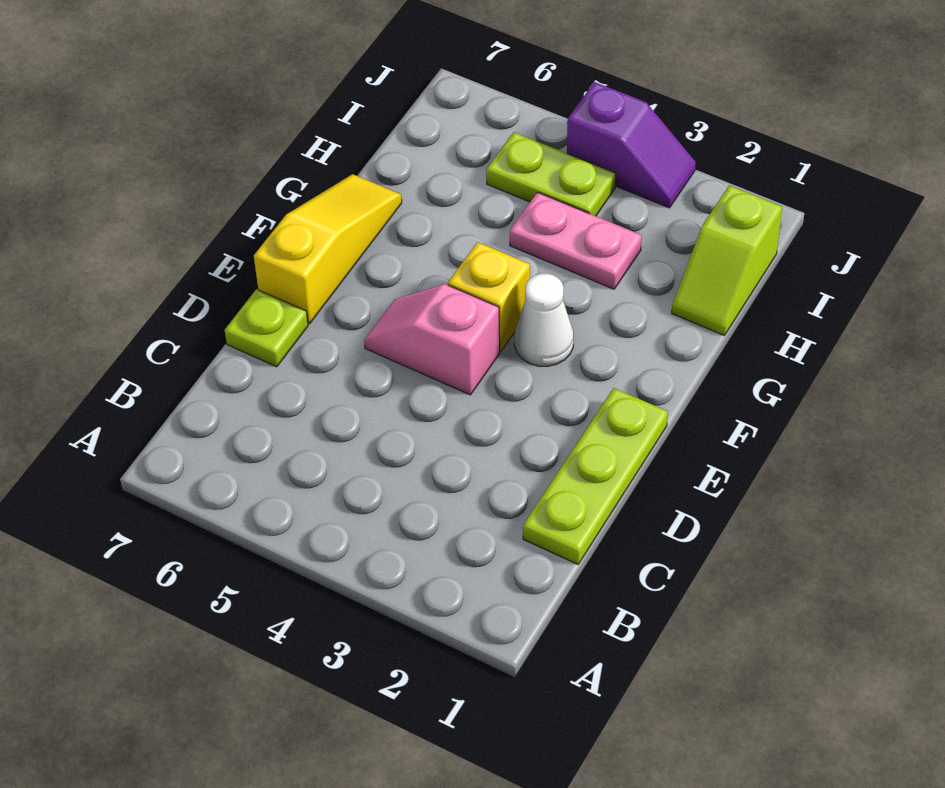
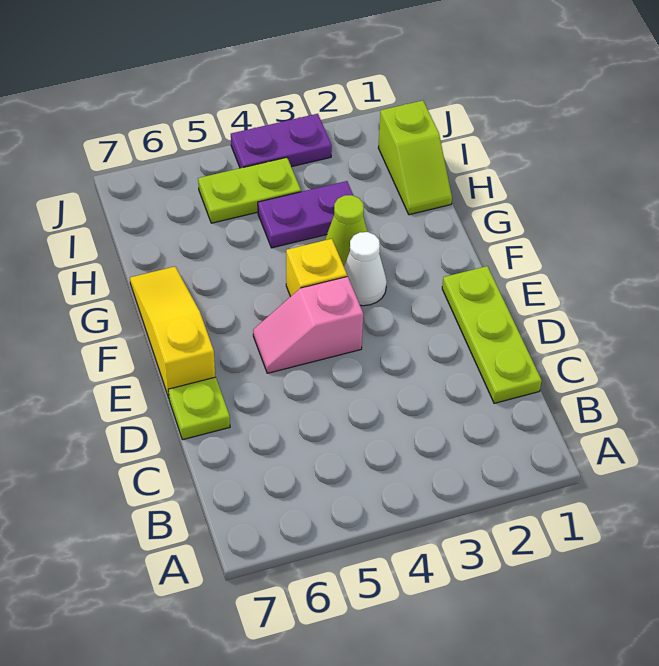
none -> lime cone G3 level 1
pink plate H3:H4 level 1 -> purple plate H3:H4 level 1
purple slope J3:J4 level 1 top 4 -> purple plate J3:J4 level 1

